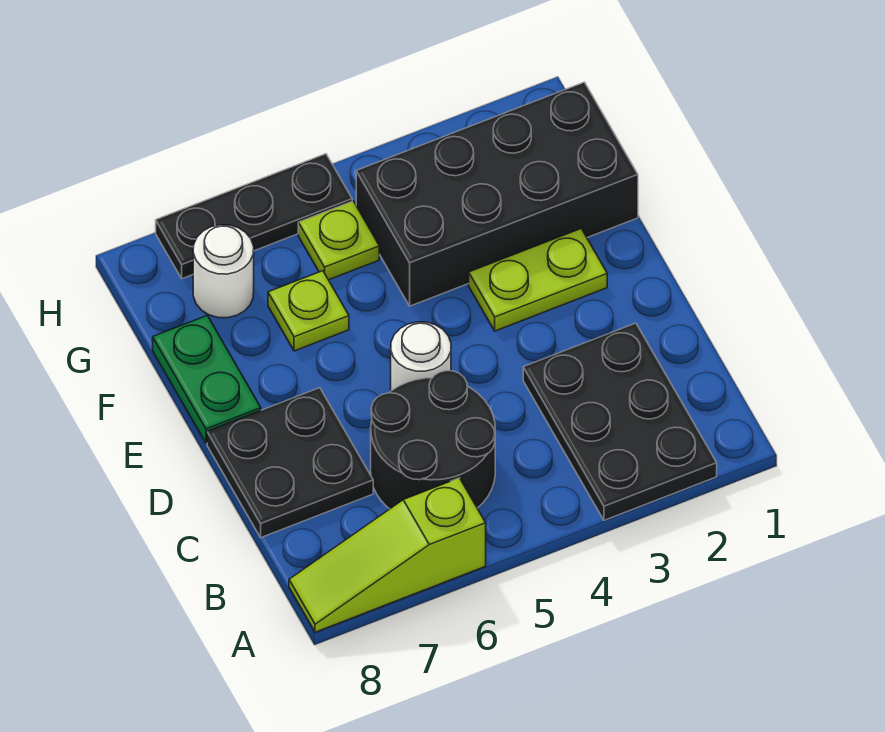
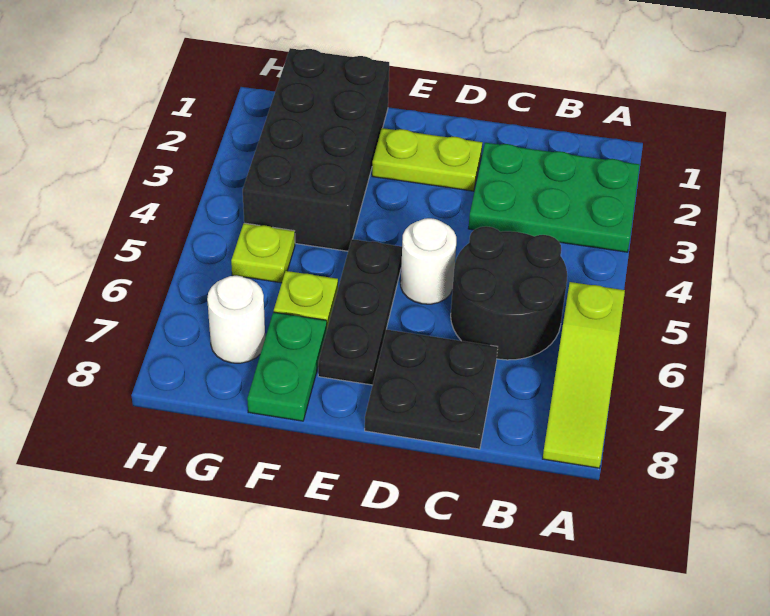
black plate A2:C3 level 1 -> green plate A2:C3 level 1
lime plate E2:E3 level 1 -> lime plate D2:E2 level 1
green plate E8:F8 level 1 -> green plate F7:F8 level 1
black plate H5:H7 level 1 -> black plate E5:E7 level 1

